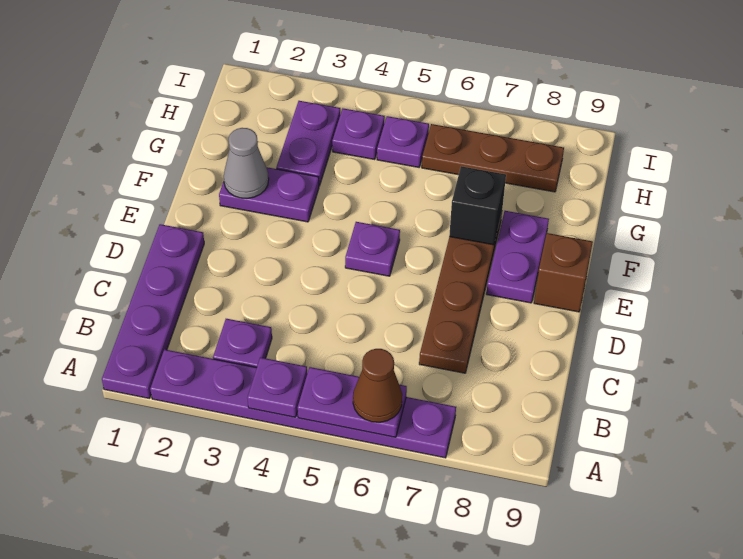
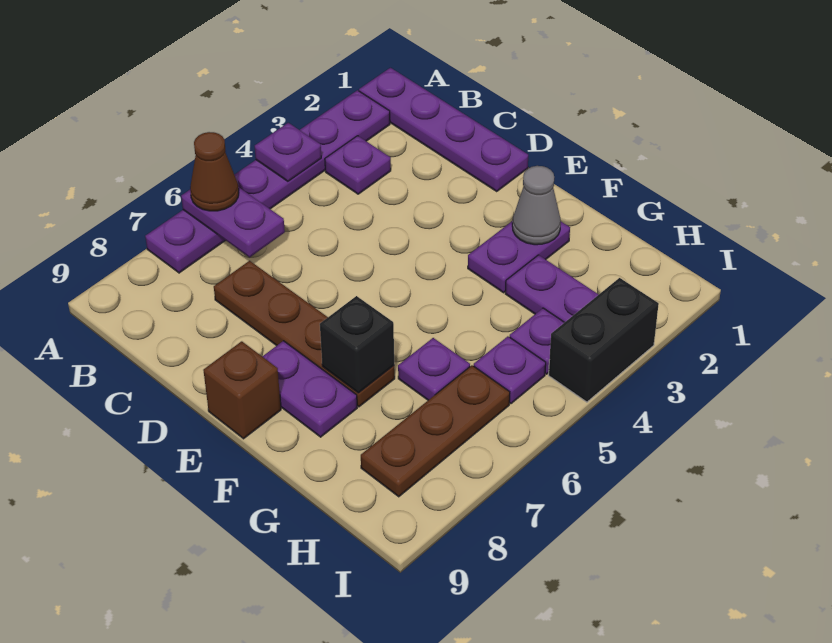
purple plate A5:A6 level 2 -> purple plate A6:B6 level 2
purple plate E5 level 1 -> purple plate G6 level 1
none -> black brick I3:I4 level 1

